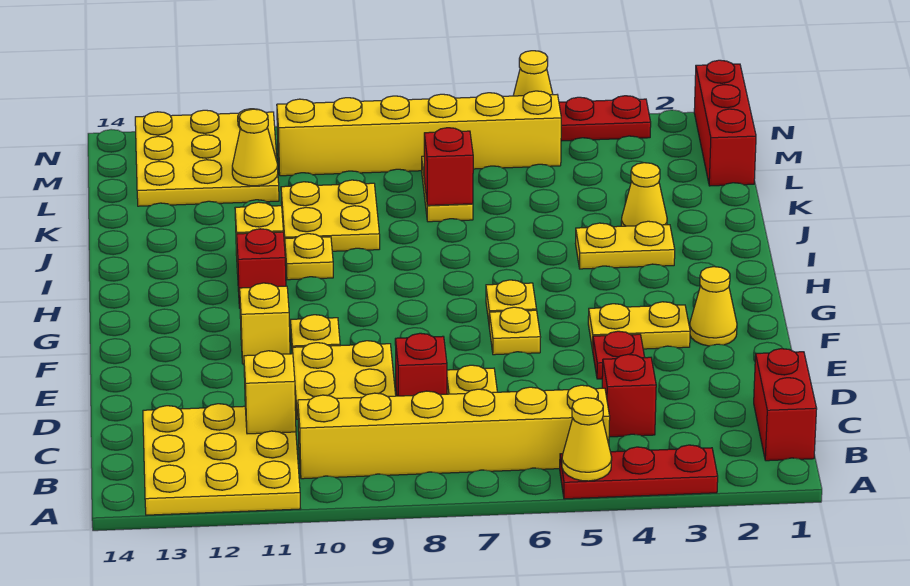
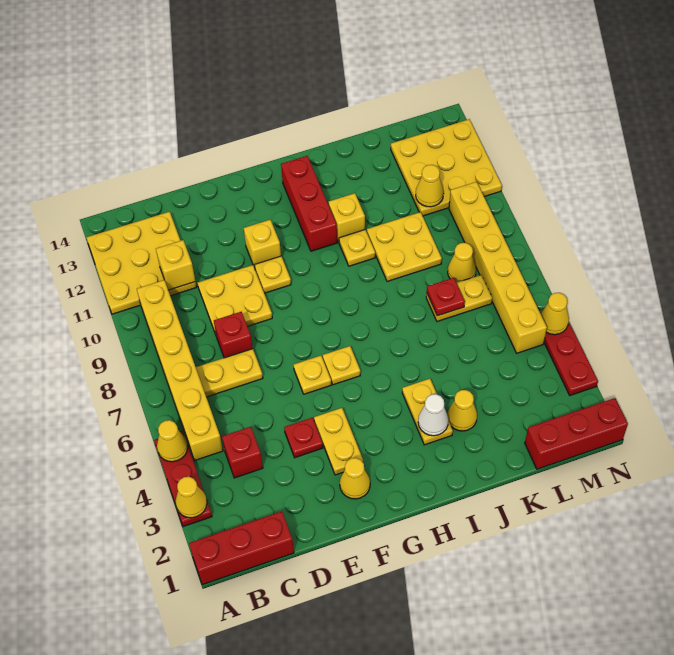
none -> yellow cone A3 level 2
red brick B1:C1 level 1 -> red brick A1:C1 level 1
red brick H11 level 1 -> red brick H11:H13 level 1
none -> white cone I3 level 2
red brick K7 level 2 -> red plate K7 level 2
none -> yellow cone L8 level 1

